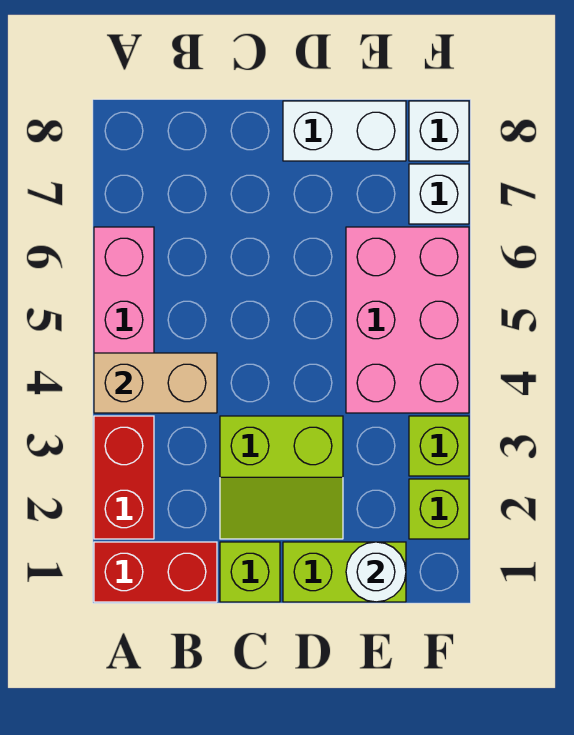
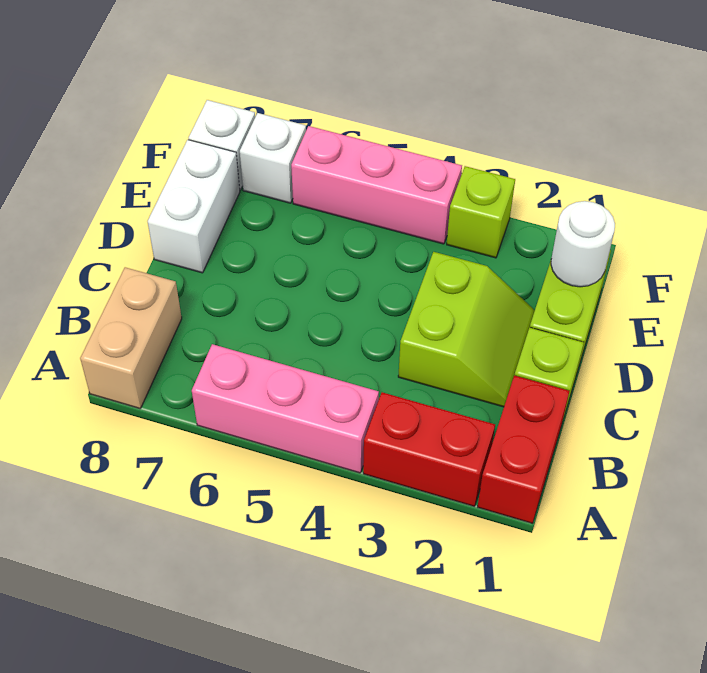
tan brick A4:B4 level 2 -> tan brick A8:B8 level 1
pink brick E4:F6 level 1 -> pink brick F4:F6 level 1
lime brick F2 level 1 -> none

